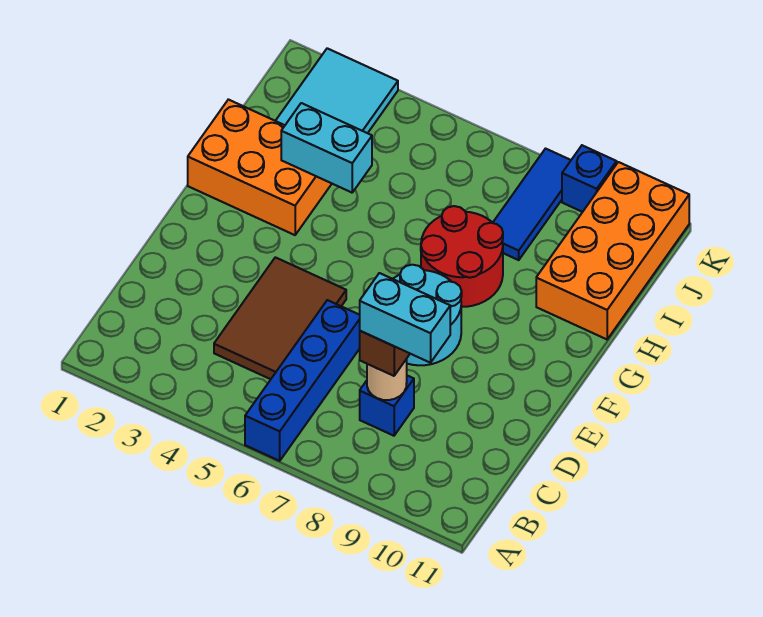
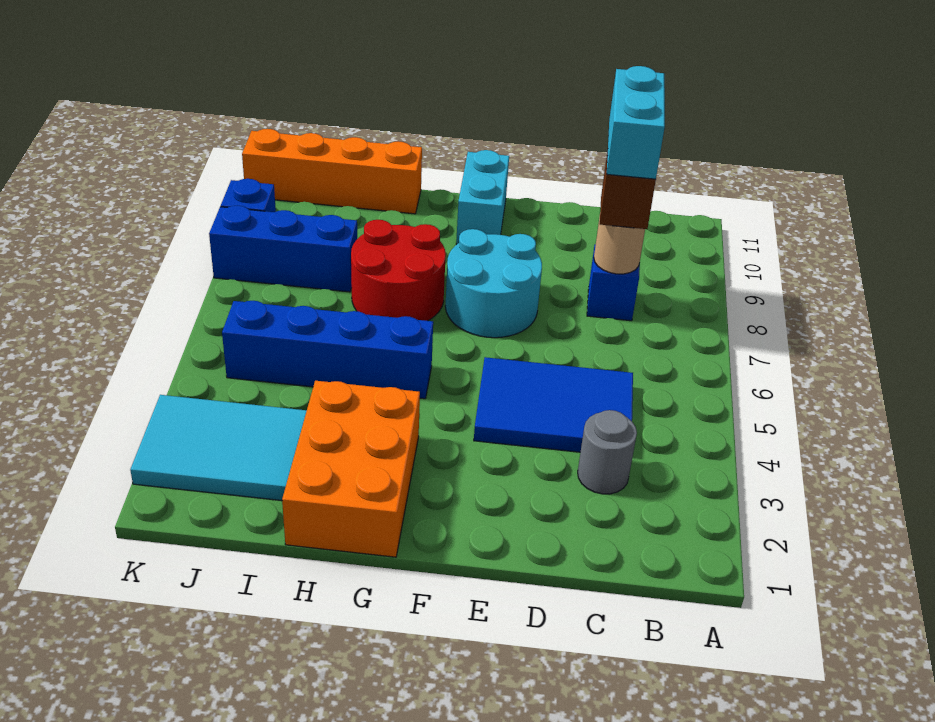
blue brick A6:D6 level 1 -> blue brick G5:J5 level 1
none -> grey round brick C3 level 1
brown tile C4:E5 level 1 -> blue tile C4:E5 level 1
cyan brick H3:H4 level 2 -> cyan brick F10:F11 level 1
orange brick H10:K11 level 1 -> orange brick H11:K11 level 1
blue tile I8:K8 level 1 -> blue brick I8:K8 level 1

